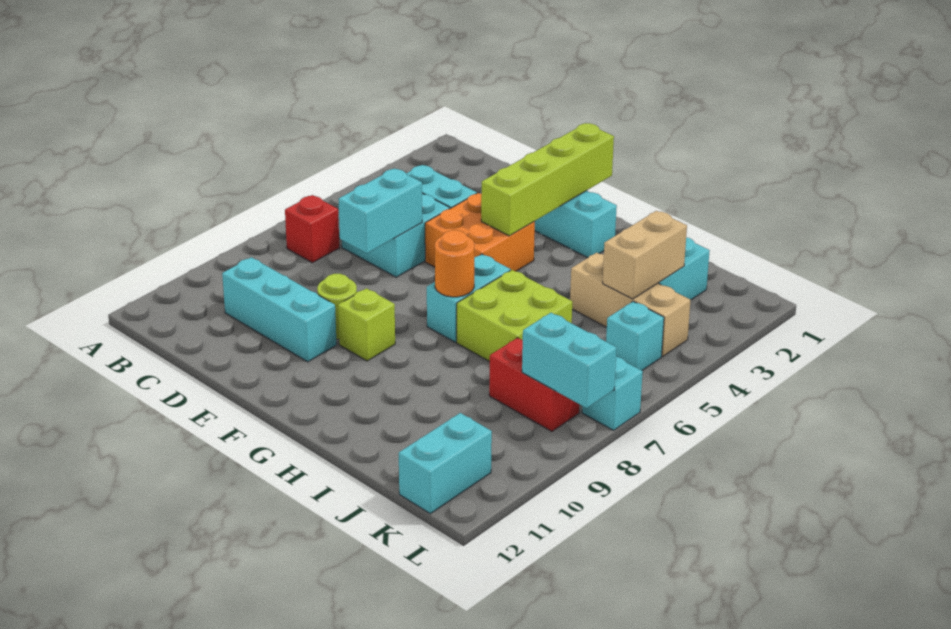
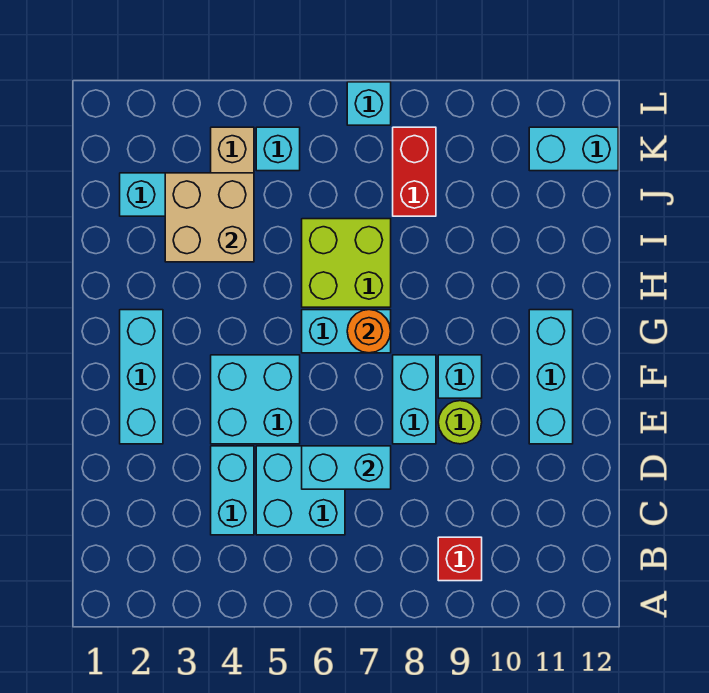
red brick B7 level 1 -> red brick B9 level 1
cyan brick C10:E10 level 1 -> cyan brick E11:G11 level 1
orange brick E4:F5 level 1 -> cyan brick E4:F5 level 1
lime brick F1:F4 level 2 -> none
lime brick F9 level 1 -> cyan brick F9 level 1
tan brick J3:J4 level 2 -> tan brick I3:J4 level 2
cyan brick K8:L8 level 2 -> cyan brick E8:F8 level 1

